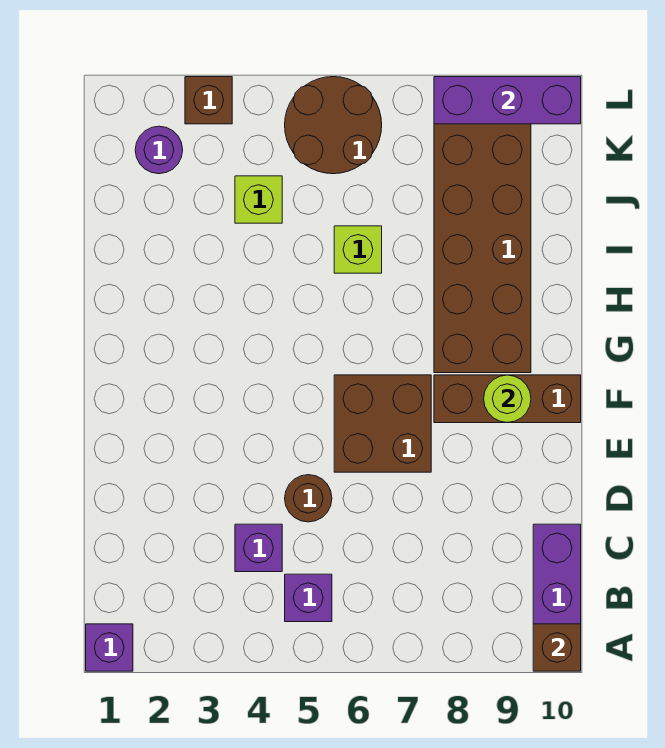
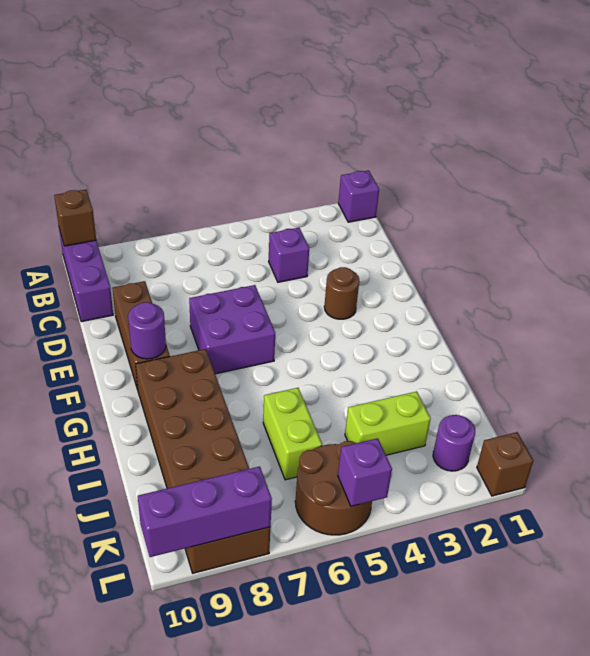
purple brick B5 level 1 -> purple brick L5 level 2
brown round brick D5 level 1 -> brown round brick E3 level 1
brown brick E6:F7 level 1 -> purple brick E6:F7 level 1
brown brick F8:F10 level 1 -> brown brick D9:F9 level 1
lime round brick F9 level 2 -> purple round brick F9 level 2
lime brick I6 level 1 -> lime brick I6:J6 level 1
lime brick J4 level 1 -> lime brick J3:J4 level 1
brown brick L3 level 1 -> brown brick L1 level 1

